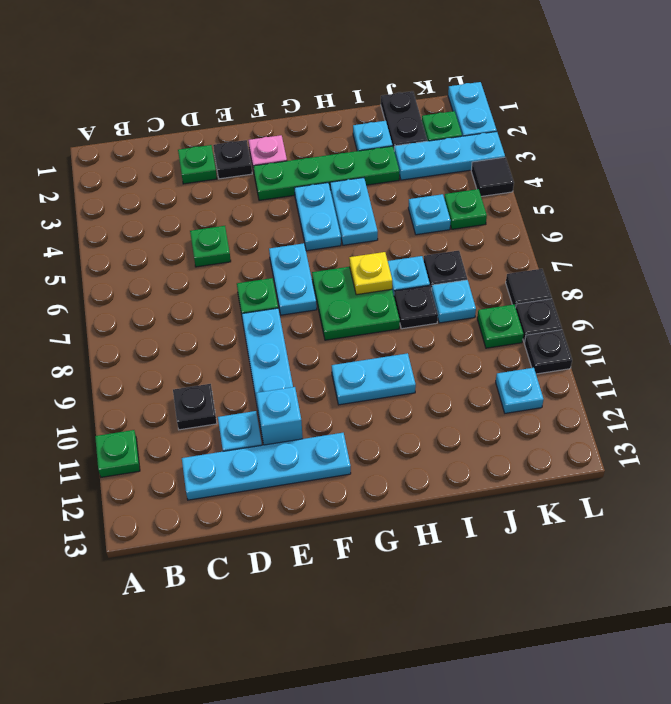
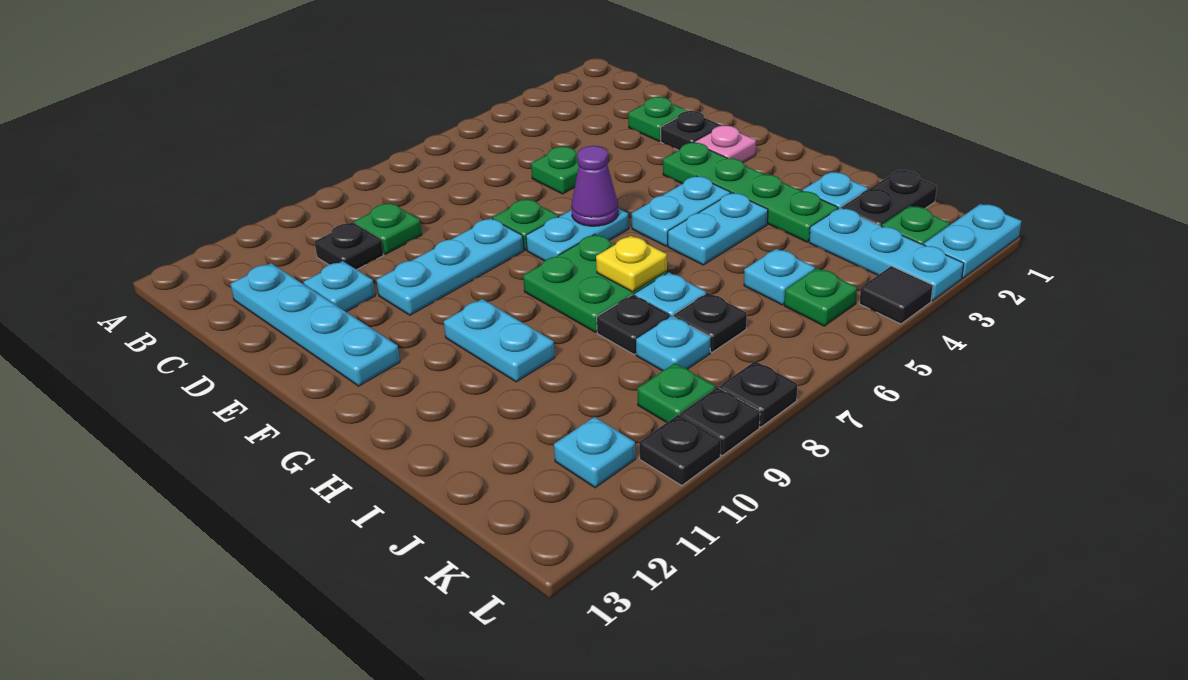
green plate A11 level 1 -> green plate C9 level 1
cyan brick E11 level 1 -> none
none -> purple cone F6 level 2
black tile L8 level 1 -> black plate L8 level 1

